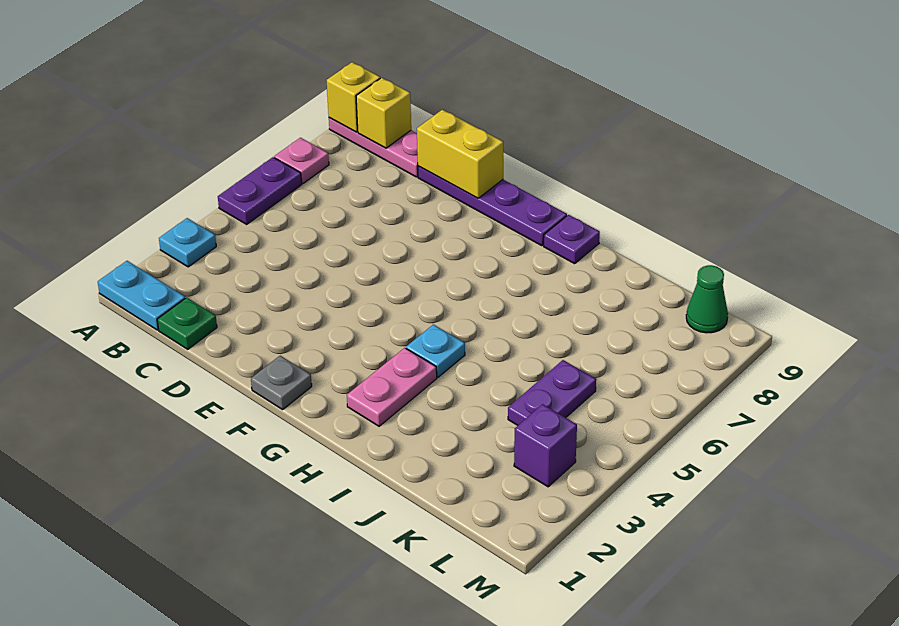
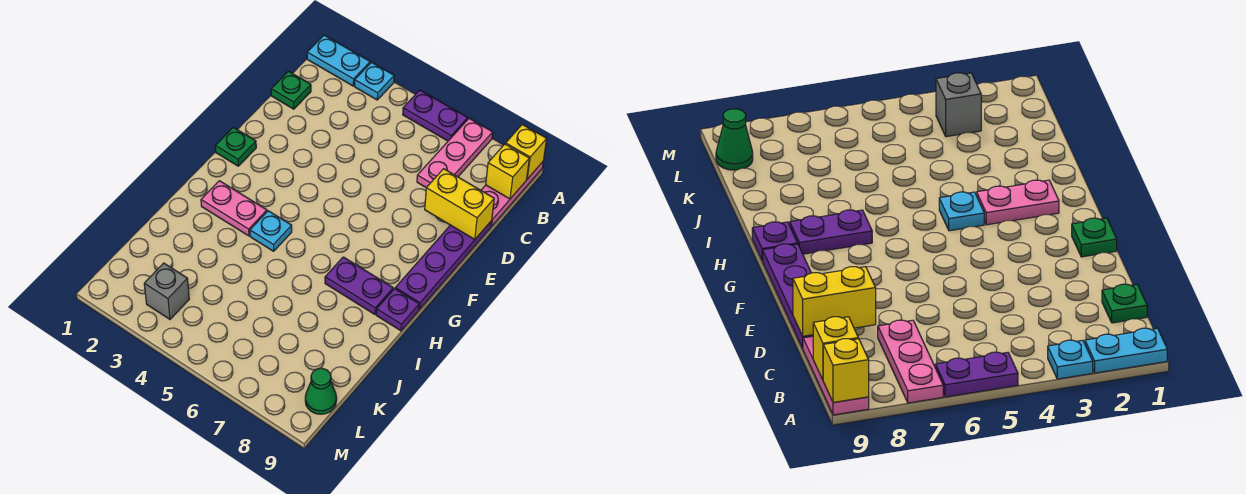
cyan plate A1:B1 level 1 -> cyan plate A1:A2 level 1
pink plate A7 level 1 -> pink plate A7:C7 level 1
yellow brick D9:E9 level 2 -> yellow brick D8:D9 level 2
grey plate F1 level 1 -> green plate F1 level 1
purple plate K4:K5 level 1 -> purple plate H7:H8 level 1
purple brick L3 level 1 -> grey brick L3 level 1

